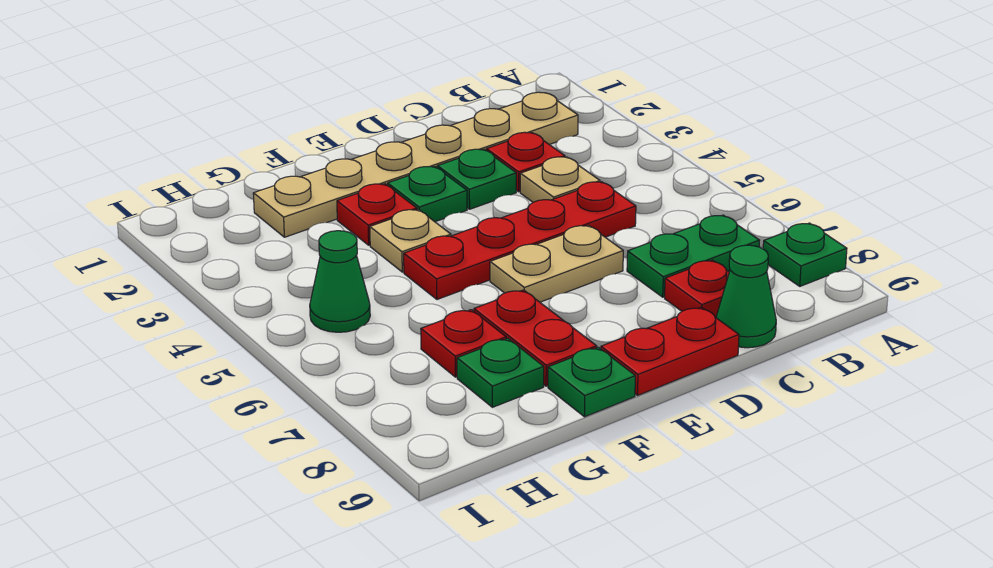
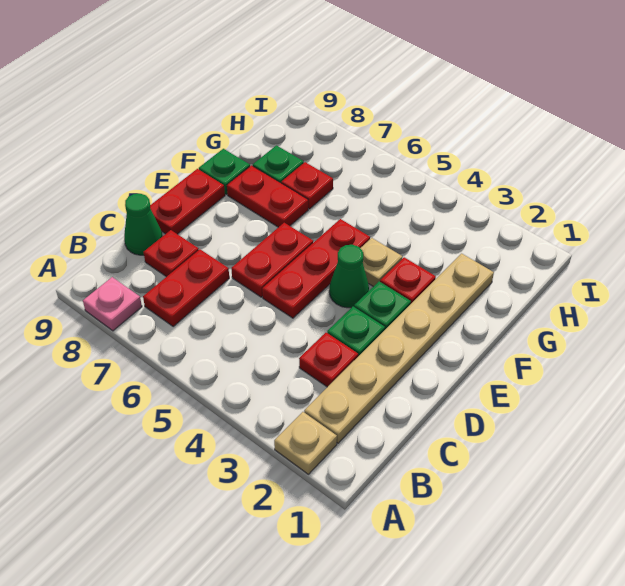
green plate A8 level 1 -> pink plate A8 level 1
green plate B7:C7 level 1 -> red plate B7:C7 level 1
tan plate C4 level 1 -> tan plate A2 level 1
red plate C5:F5 level 1 -> red plate D5:F5 level 1
tan plate D6:E6 level 1 -> red plate D6:E6 level 1
green cone H5 level 1 -> green cone E4 level 1

